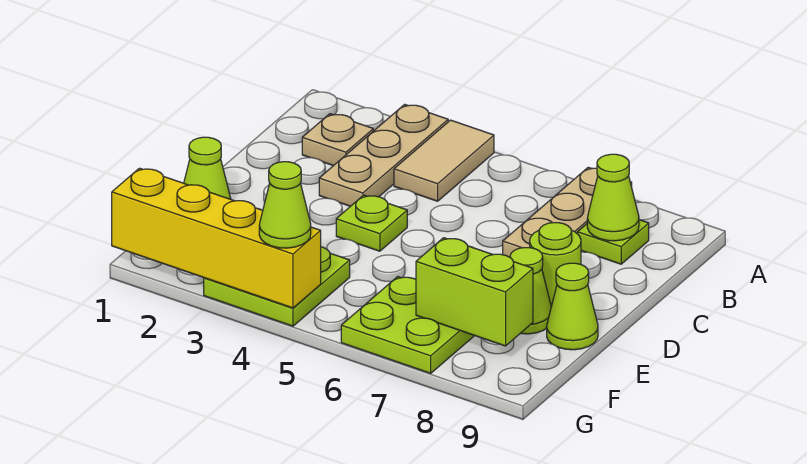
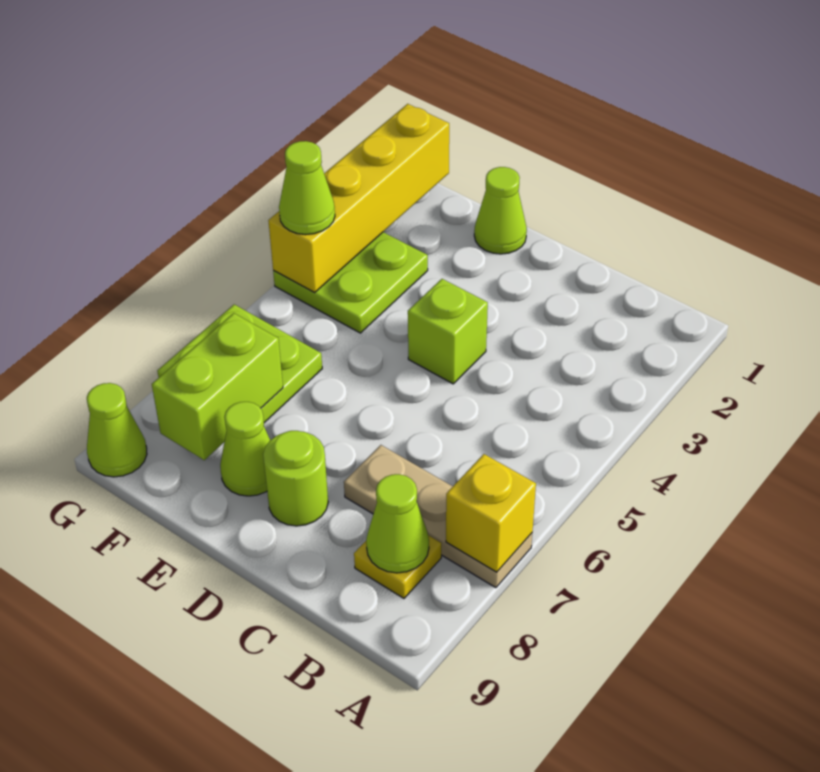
tan plate A3:C3 level 1 -> none
tan tile A4:B4 level 1 -> none
none -> yellow brick A7 level 2
tan plate B2 level 1 -> none
lime plate B8 level 1 -> yellow plate B8 level 1
lime plate D4 level 1 -> lime brick D4 level 1
lime cone E9 level 1 -> lime cone G9 level 1

